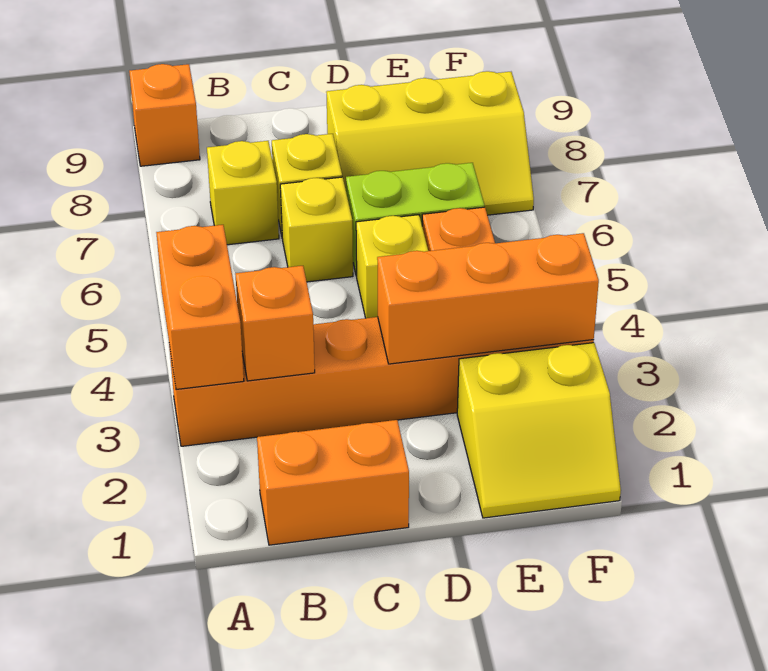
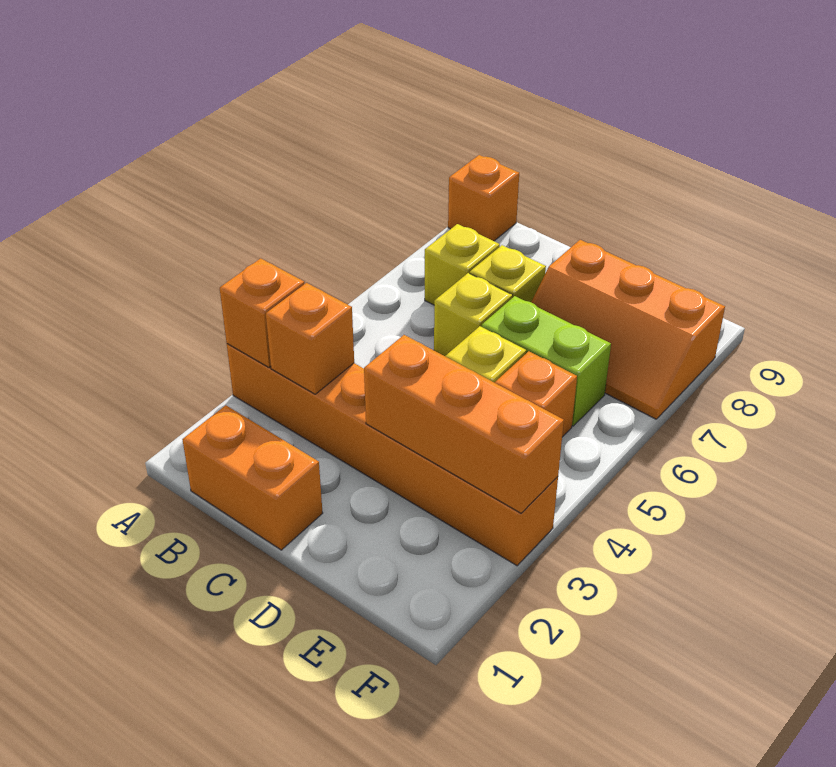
orange brick A3:A4 level 2 -> orange brick A3 level 2
yellow slope D7:F8 level 1 top 8 -> orange slope D7:F8 level 1 top 8
yellow slope E1:F2 level 1 top 2 -> none

